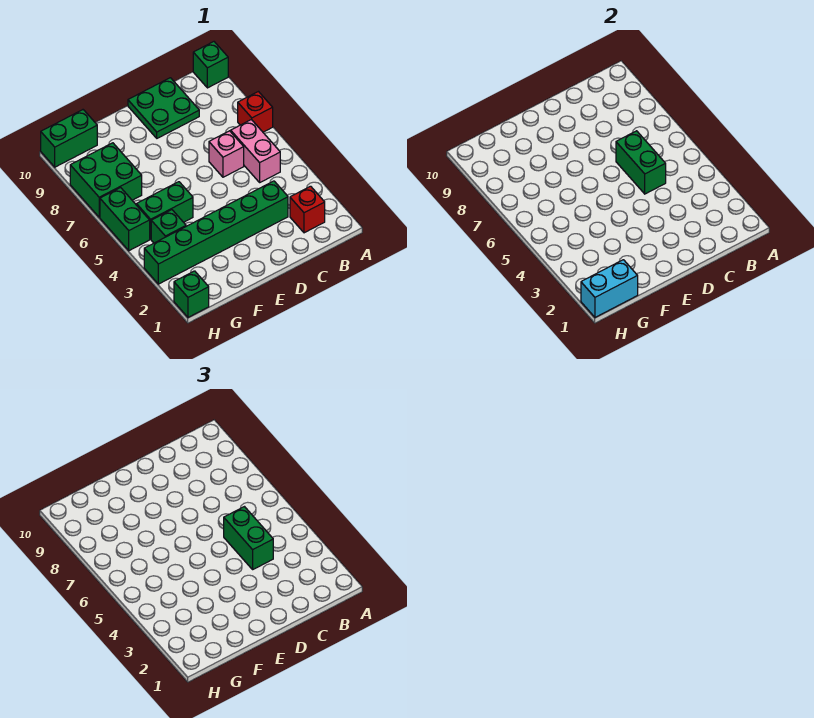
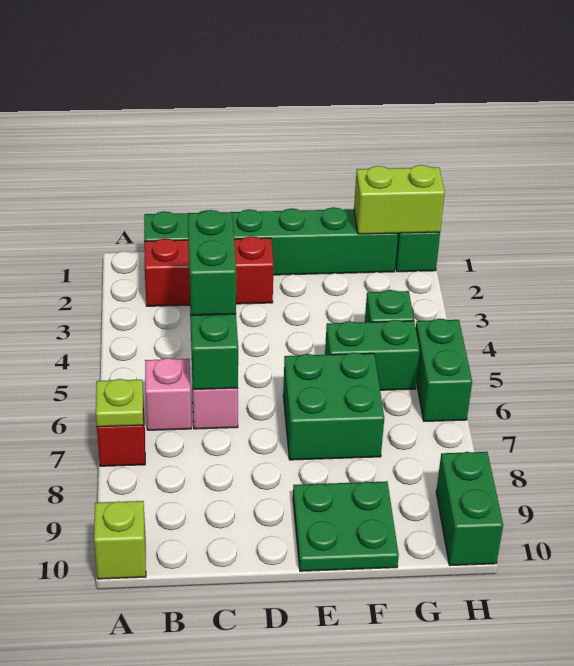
none -> lime plate A7 level 2
green brick A10 level 1 -> lime brick A10 level 1
red brick B2 level 1 -> red brick B2:D2 level 1
pink brick B5:B6 level 1 -> pink brick B6 level 1
green brick C3:H3 level 1 -> green brick B1:G1 level 1
green plate C9:D10 level 1 -> green plate E9:F10 level 1
cyan brick G1:H1 level 2 -> lime brick G1:H1 level 2
green brick G7:H8 level 1 -> green brick E6:F7 level 1
green brick G10:H10 level 1 -> green brick H9:H10 level 1

